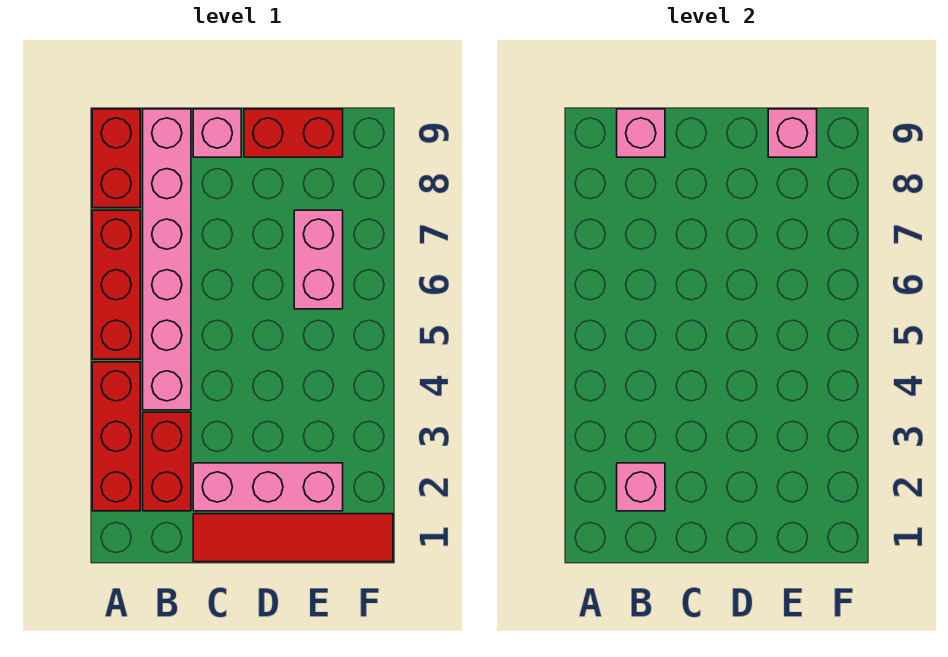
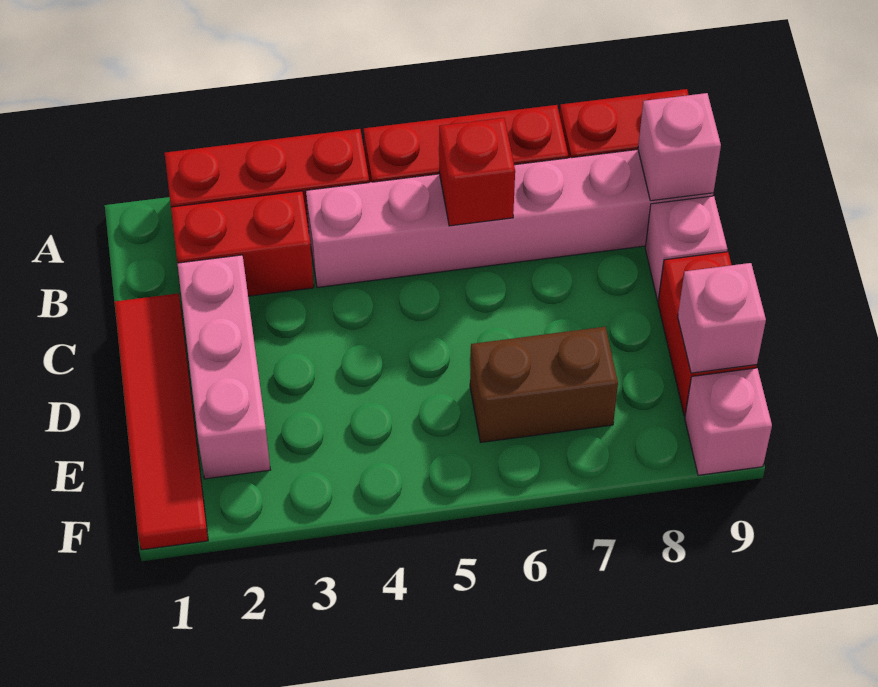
pink brick B2 level 2 -> pink brick F9 level 1
none -> red brick B6 level 2
pink brick E6:E7 level 1 -> brown brick E6:E7 level 1

